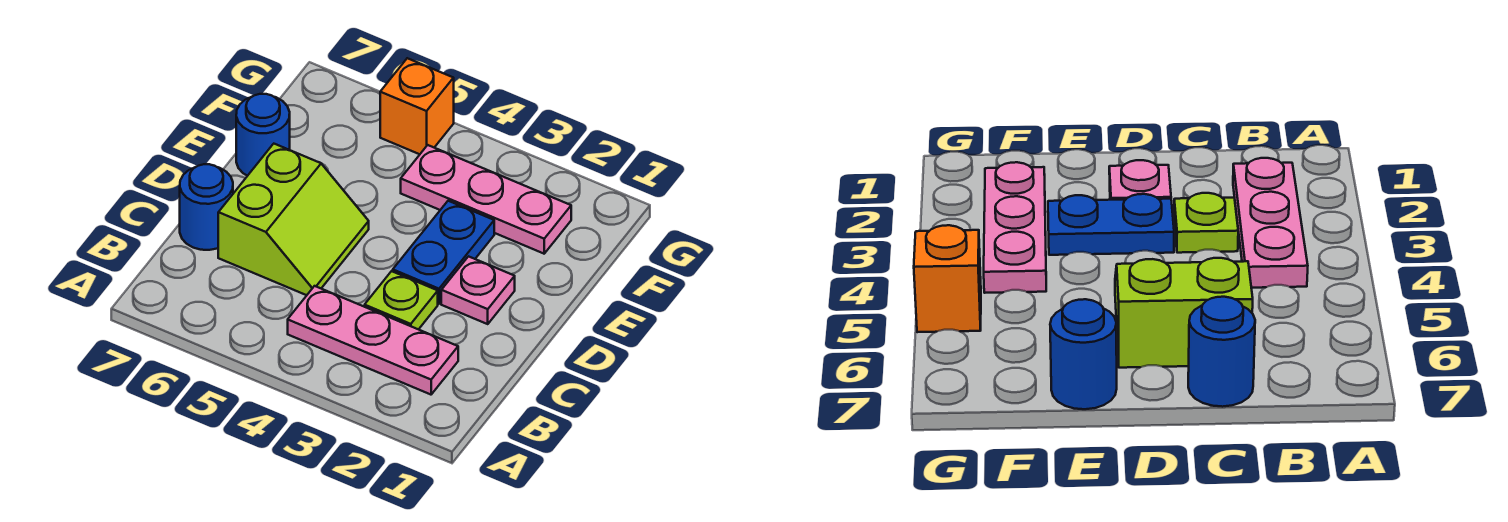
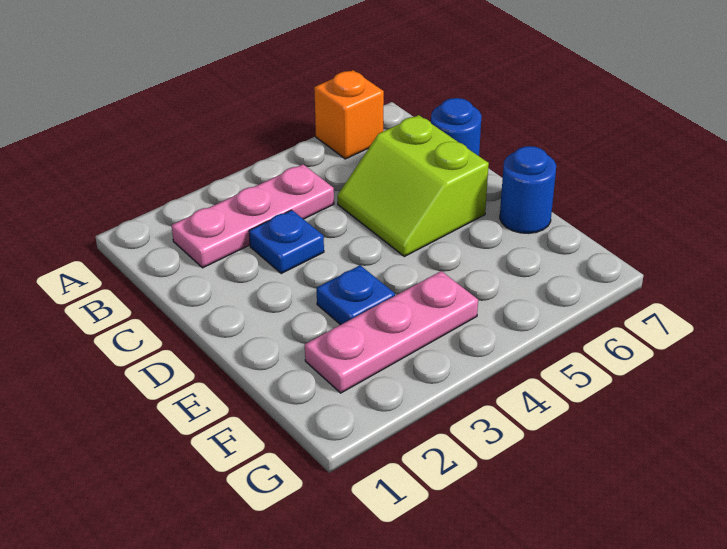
lime plate C3 level 1 -> blue plate C3 level 1
pink plate D2 level 1 -> none
blue plate D3:E3 level 1 -> blue plate E3 level 1
orange brick G5 level 1 -> orange brick A6 level 1

